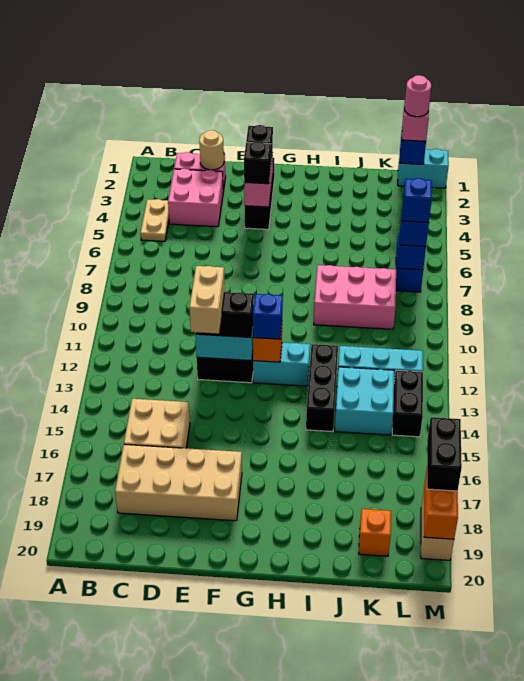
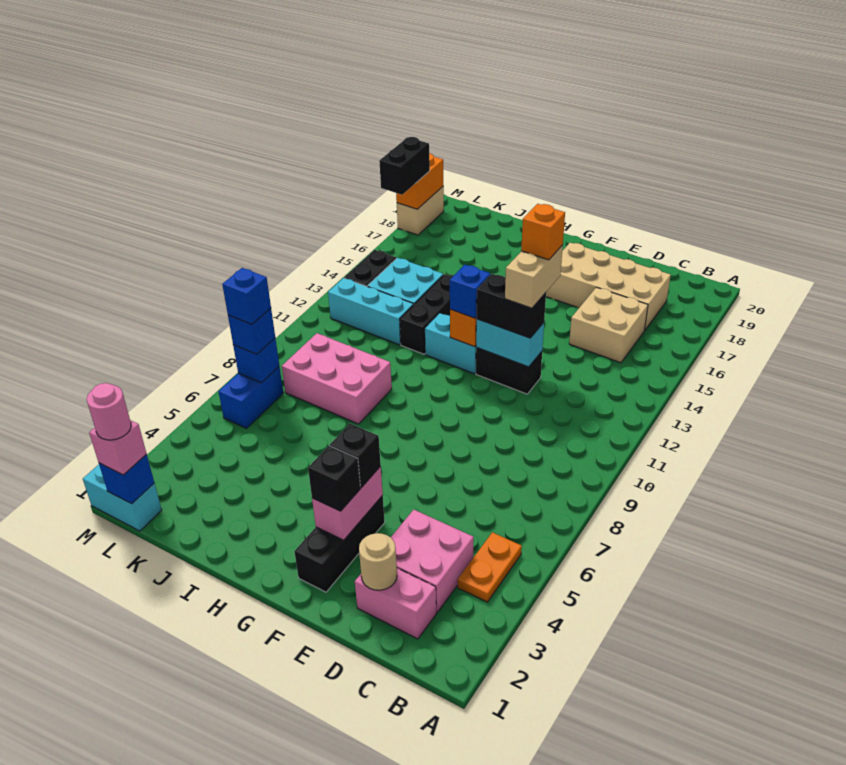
tan plate B4:B5 level 1 -> orange plate B4:B5 level 1
orange brick K19 level 1 -> orange brick E13 level 5

